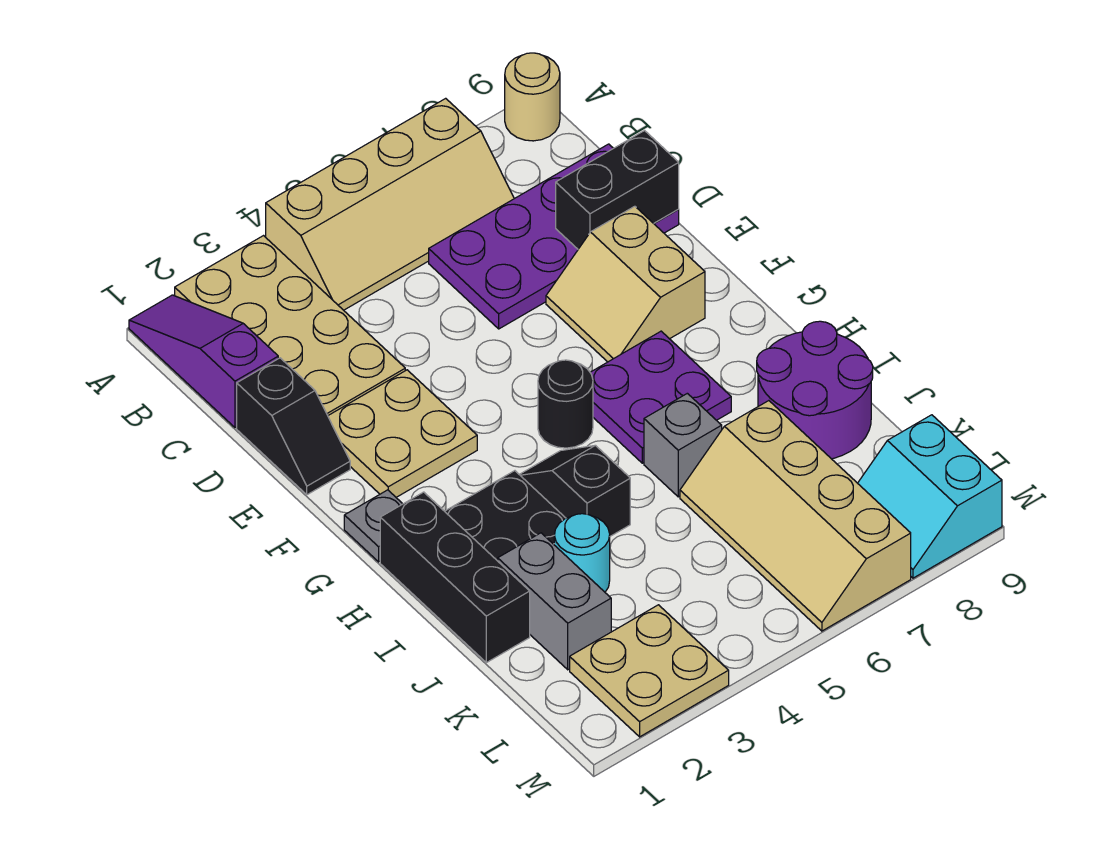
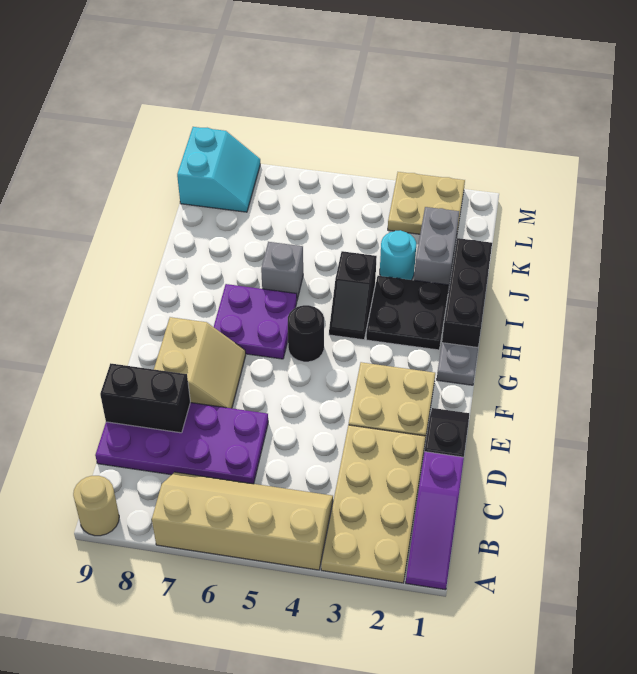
purple round brick I8:J9 level 1 -> none
tan slope J6:M7 level 1 top 7 -> none

